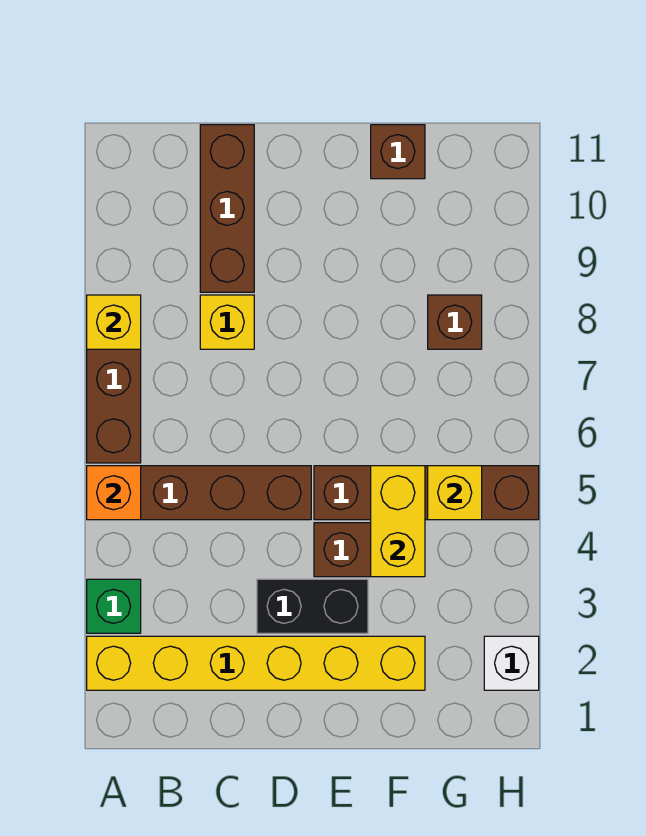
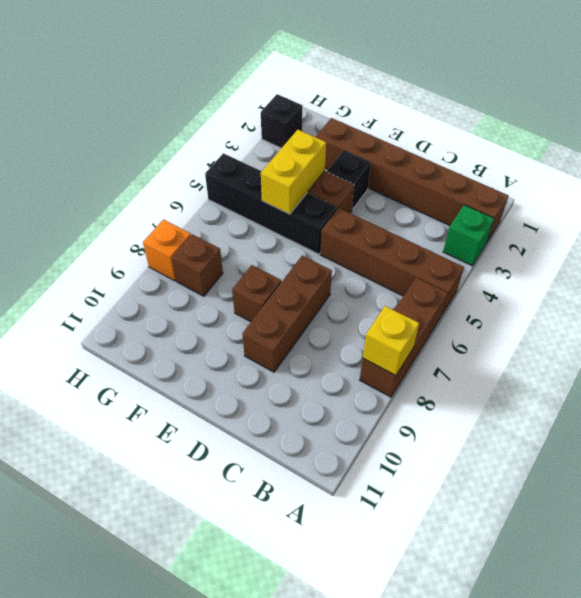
yellow brick A2:F2 level 1 -> brown brick A2:F2 level 1
orange brick A5 level 2 -> orange brick H8 level 1
yellow brick C8 level 1 -> none
brown brick C9:C11 level 1 -> brown brick D7:D9 level 1
black brick D3:E3 level 1 -> black brick E3 level 1
brown brick E5:H5 level 1 -> black brick E5:H5 level 1
brown brick F11 level 1 -> brown brick E8 level 1
yellow brick G5 level 2 -> none
white brick H2 level 1 -> black brick H2 level 1

